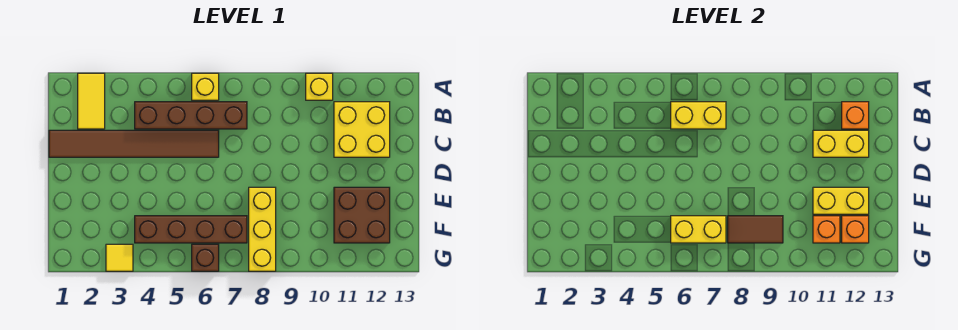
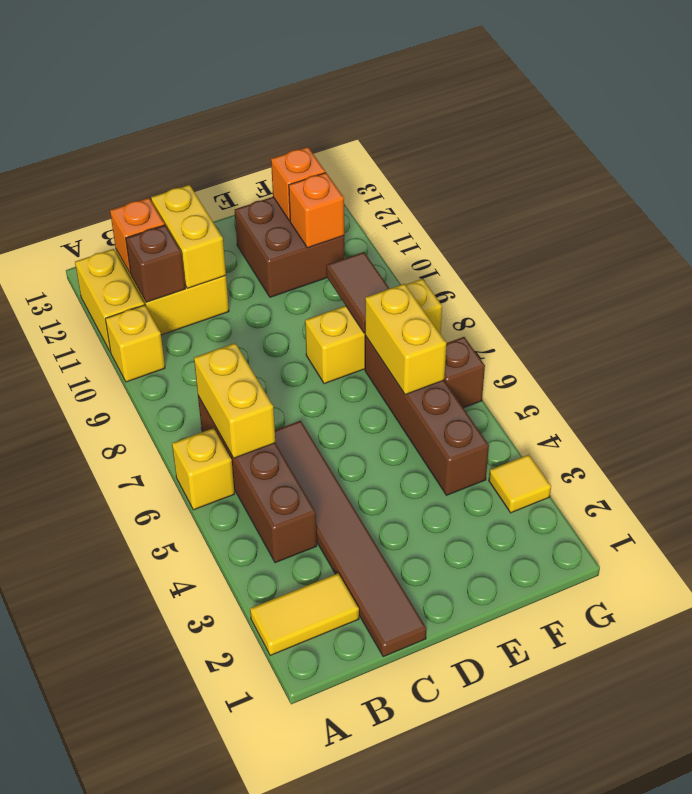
none -> brown brick B11 level 2
yellow brick E11:E12 level 2 -> yellow brick A11:A12 level 1

